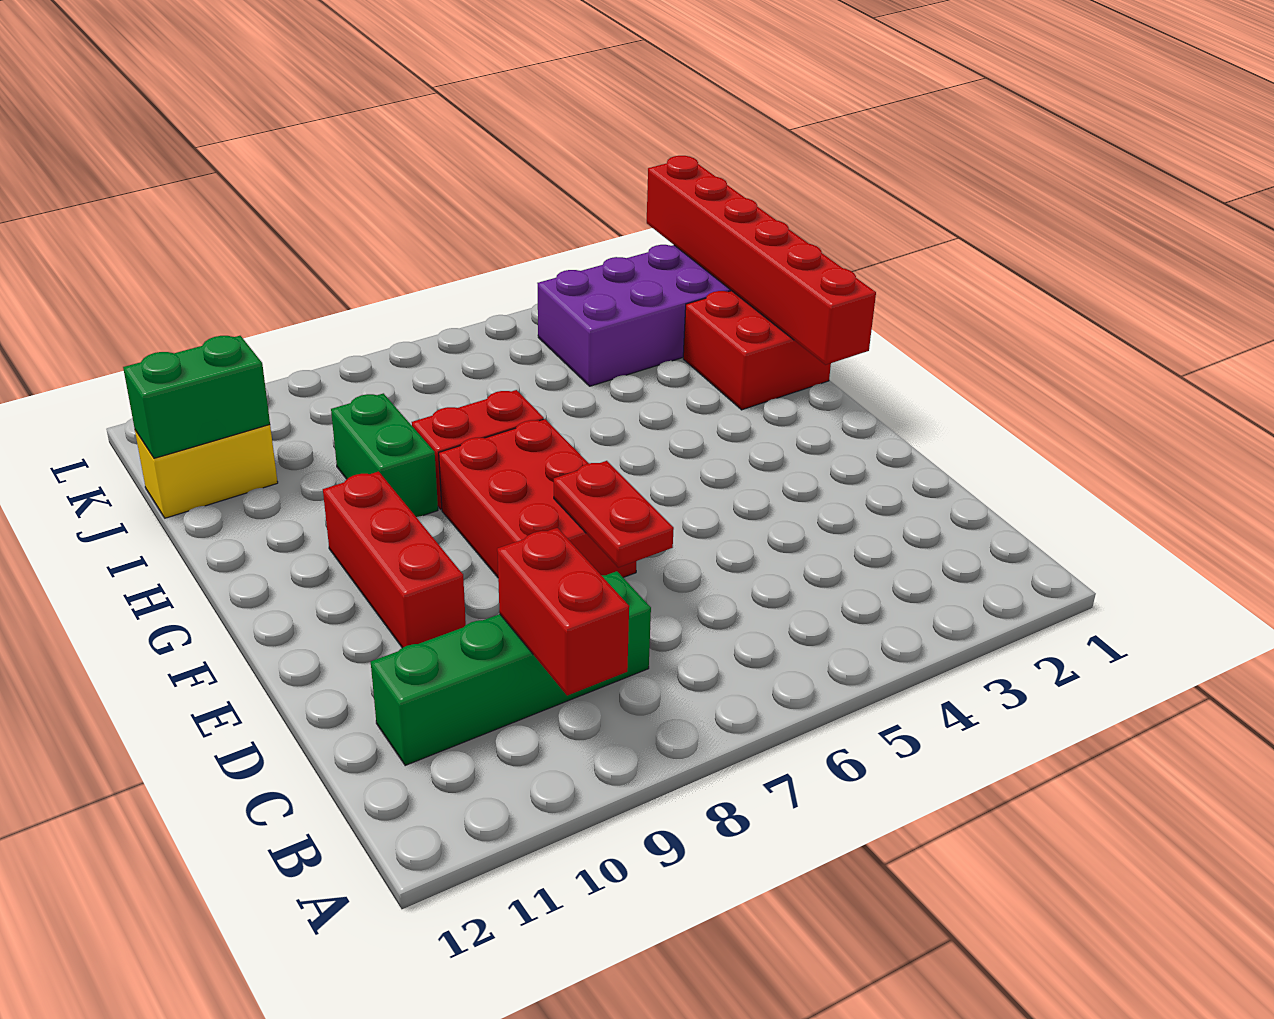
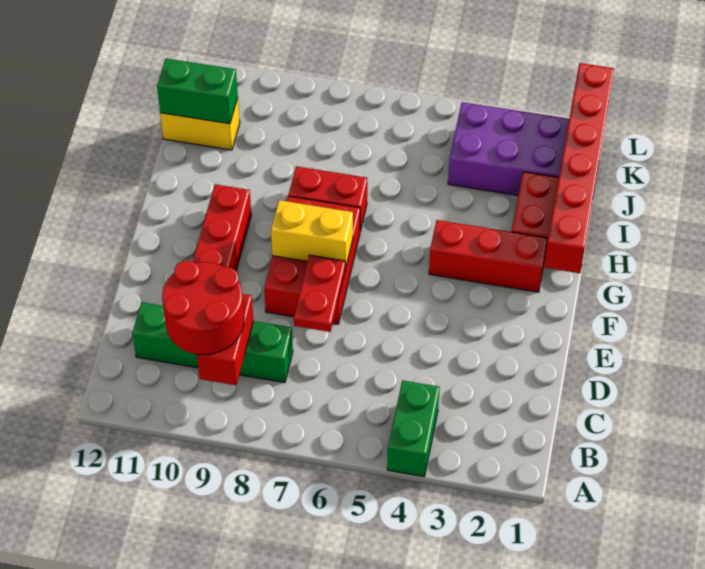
none -> red round brick B9:C10 level 3
none -> yellow brick F7:F8 level 2
none -> red brick G2:G4 level 1
green brick H9:I9 level 1 -> green brick A4:B4 level 1

